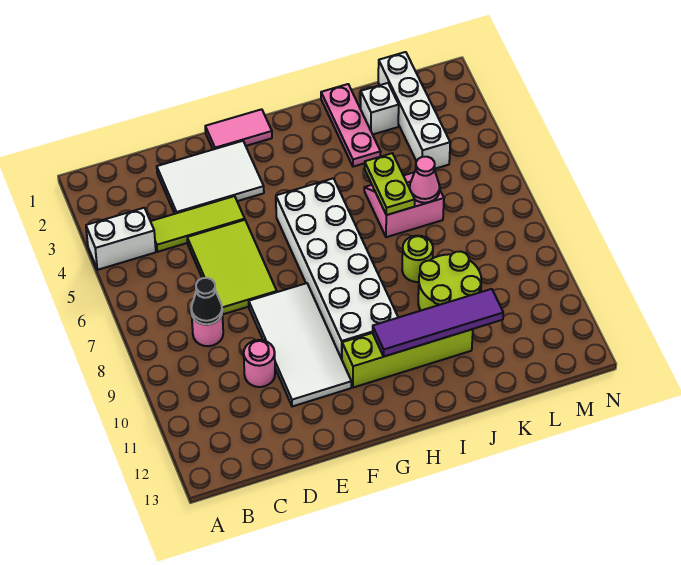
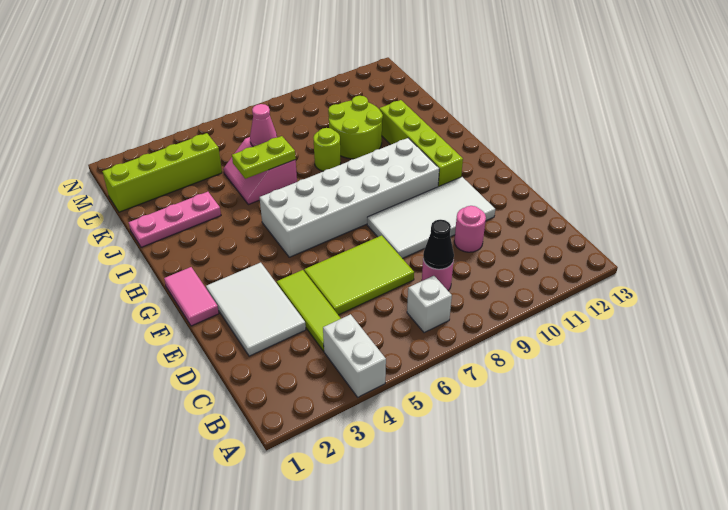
purple tile H11:K11 level 2 -> none
white brick K2 level 1 -> white brick B7 level 1
white brick L1:L4 level 1 -> lime brick L1:L4 level 1

